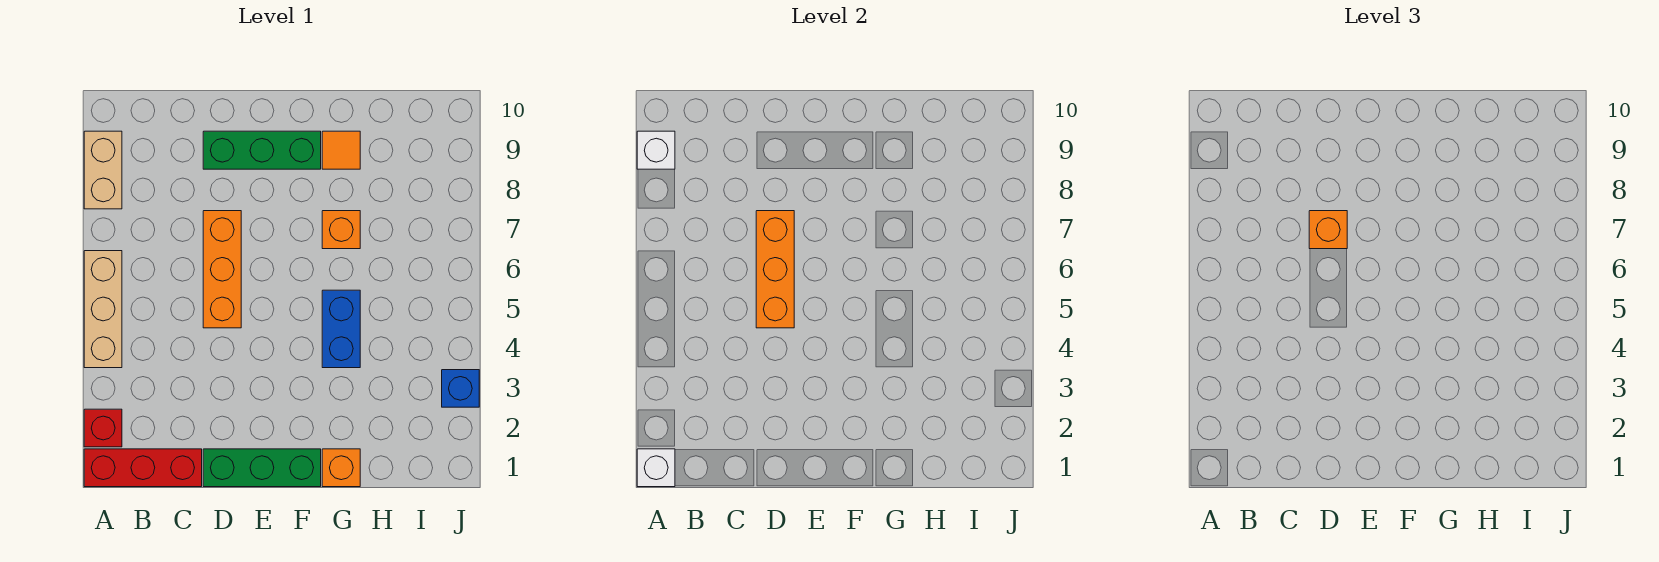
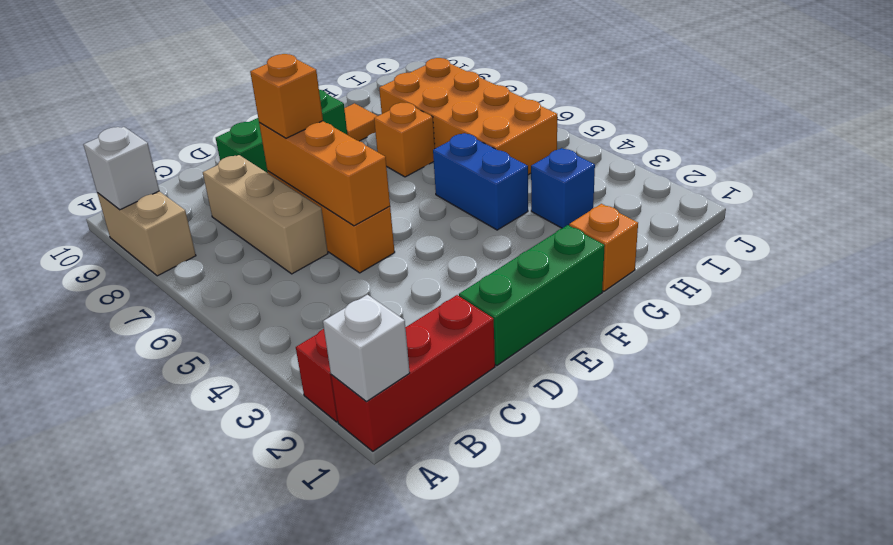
tan brick A4:A6 level 1 -> tan brick C6:C8 level 1
none -> orange brick H5:I8 level 1
blue brick J3 level 1 -> blue brick H3 level 1

